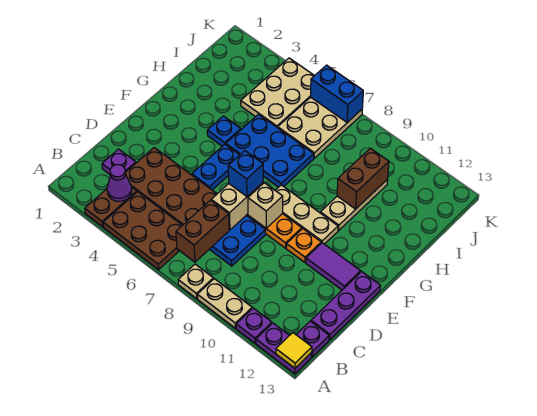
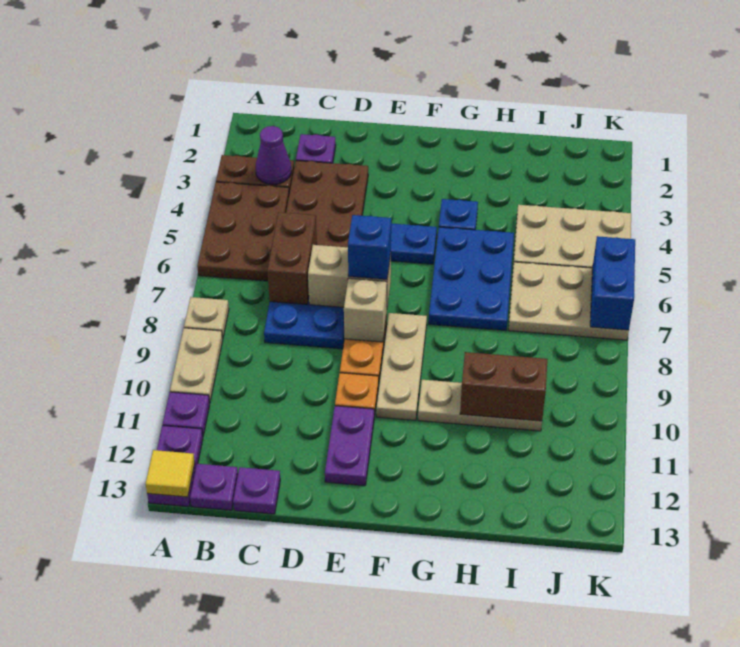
brown brick B7:C7 level 2 -> brown brick C6:C7 level 2
purple plate C13:E13 level 1 -> purple plate C13 level 1
purple tile E11:E12 level 1 -> purple plate E11:E12 level 1

